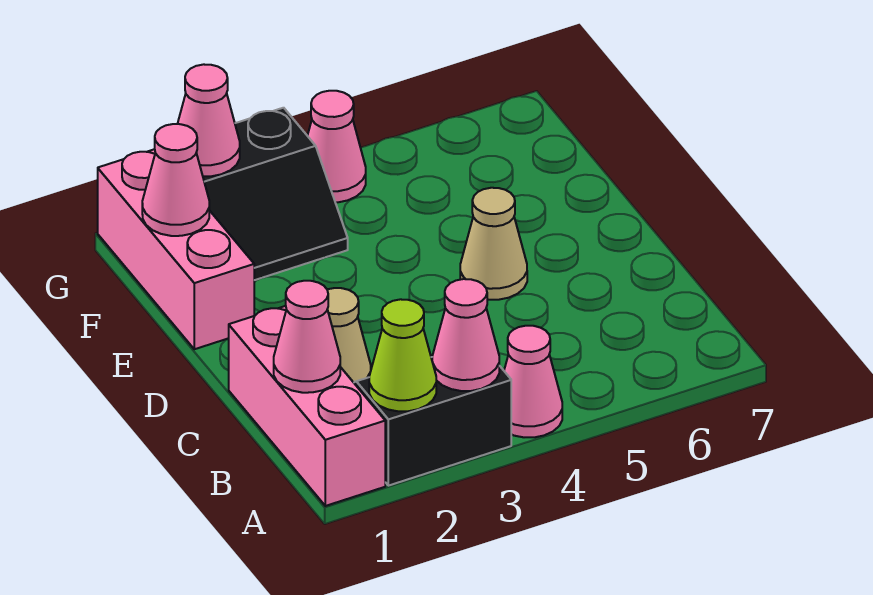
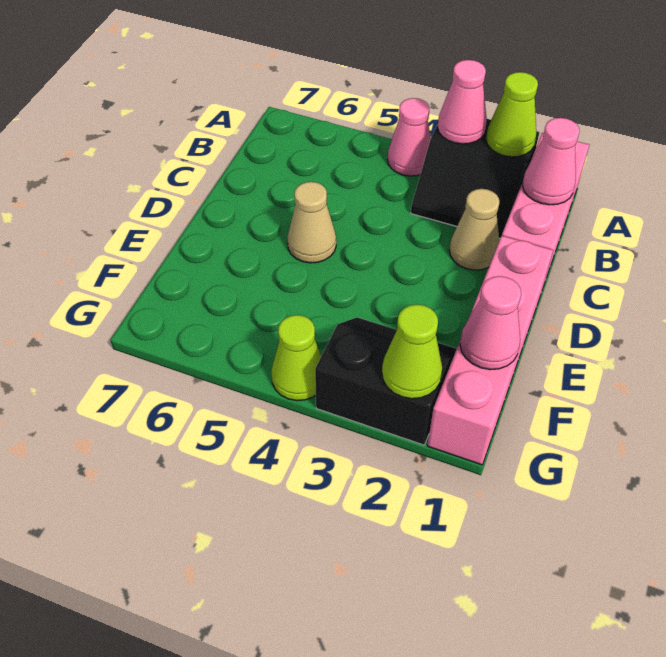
pink brick E1:G1 level 1 -> pink brick D1:G1 level 1
pink cone G2 level 2 -> lime cone G2 level 2
pink cone G4 level 1 -> lime cone G4 level 1

